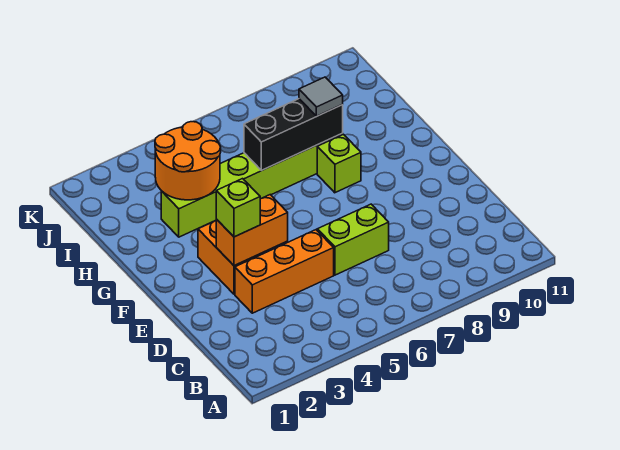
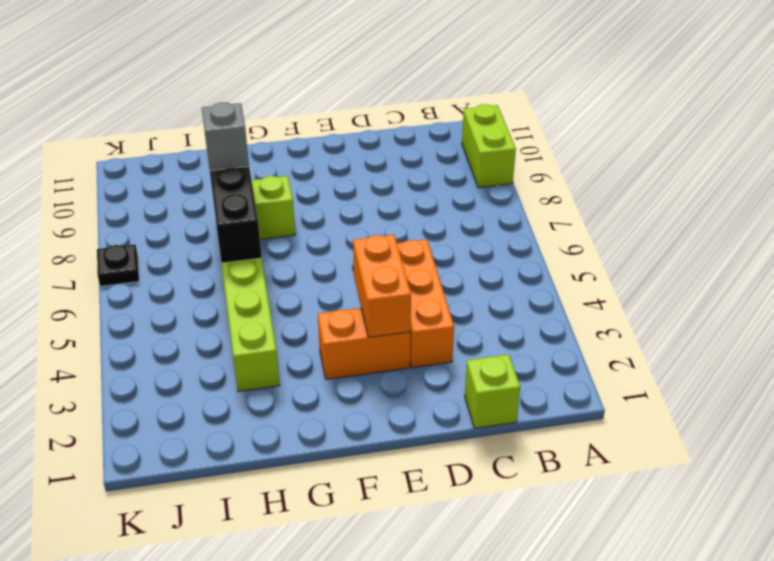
lime brick D6:D7 level 1 -> lime brick A9:A10 level 1
lime brick E3 level 3 -> lime brick C1 level 1
orange round brick H3:I4 level 2 -> none
grey tile H8 level 3 -> grey brick H8 level 3
none -> black plate K7 level 1

